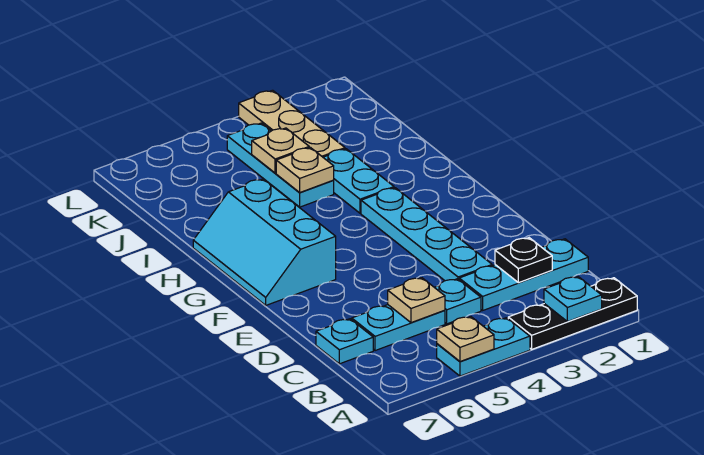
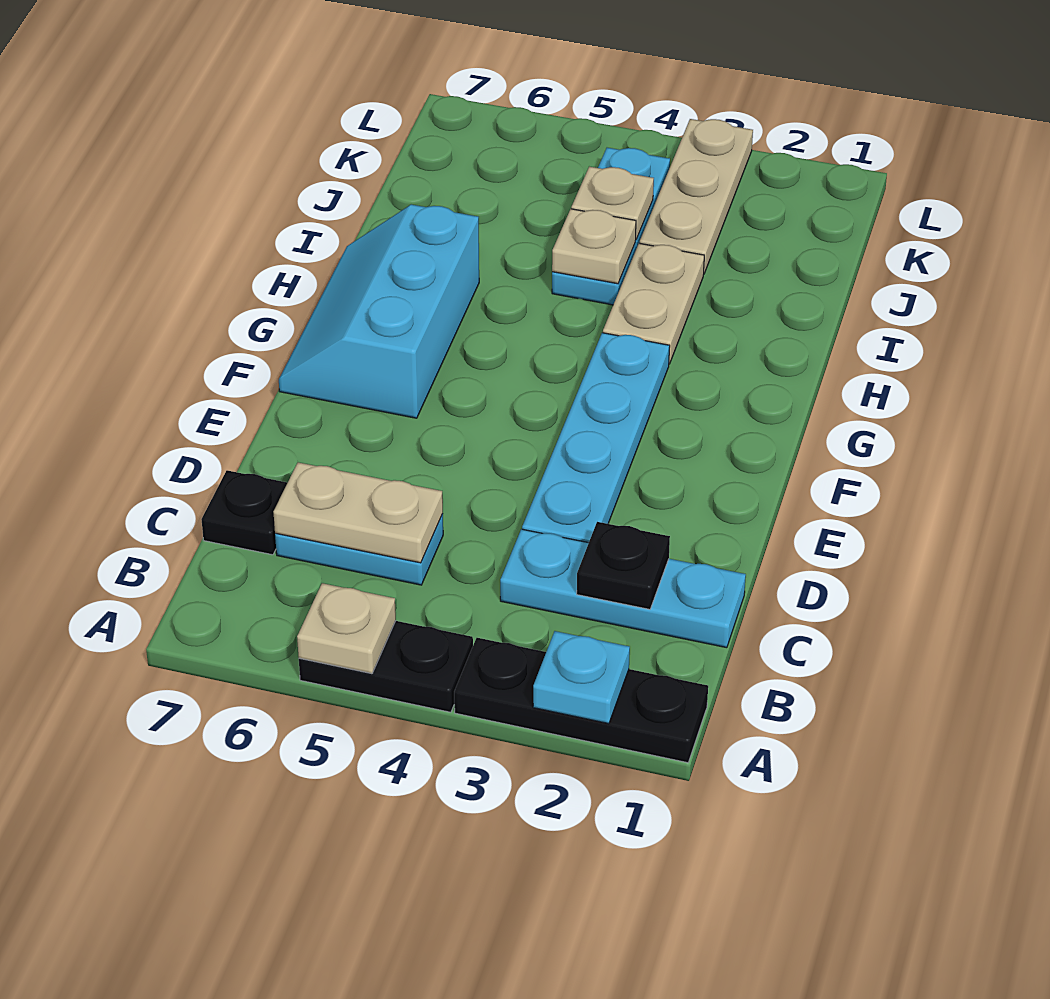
cyan plate A4:A5 level 1 -> black plate A4:A5 level 1
cyan plate C4 level 1 -> none
tan plate C5 level 2 -> tan plate C5:C6 level 2
cyan plate C7 level 1 -> black plate C7 level 1
cyan plate H3:I3 level 1 -> tan plate H3:I3 level 1

